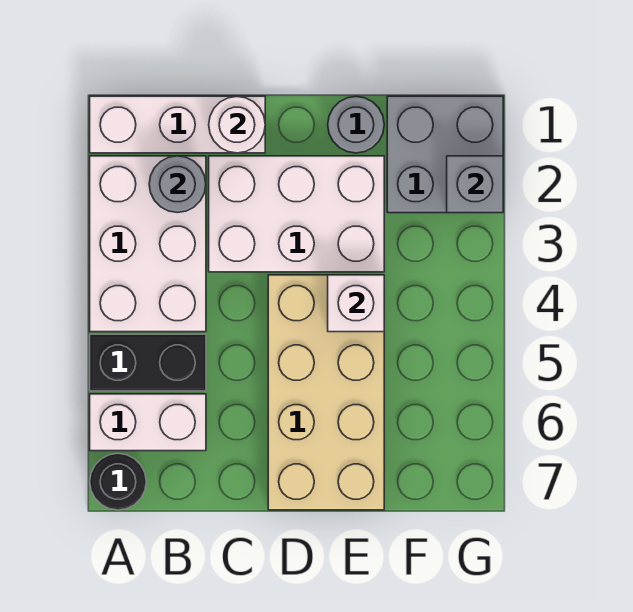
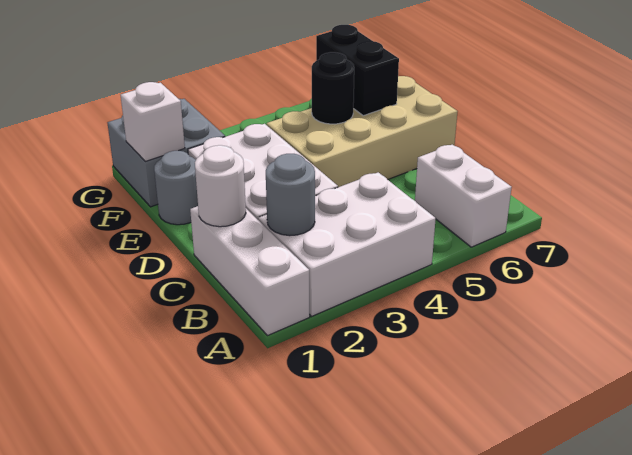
black brick A5:B5 level 1 -> black brick E6:F6 level 2
black round brick A7 level 1 -> black round brick E5 level 2
white brick E4 level 2 -> white brick F1 level 2
grey brick G2 level 2 -> none

